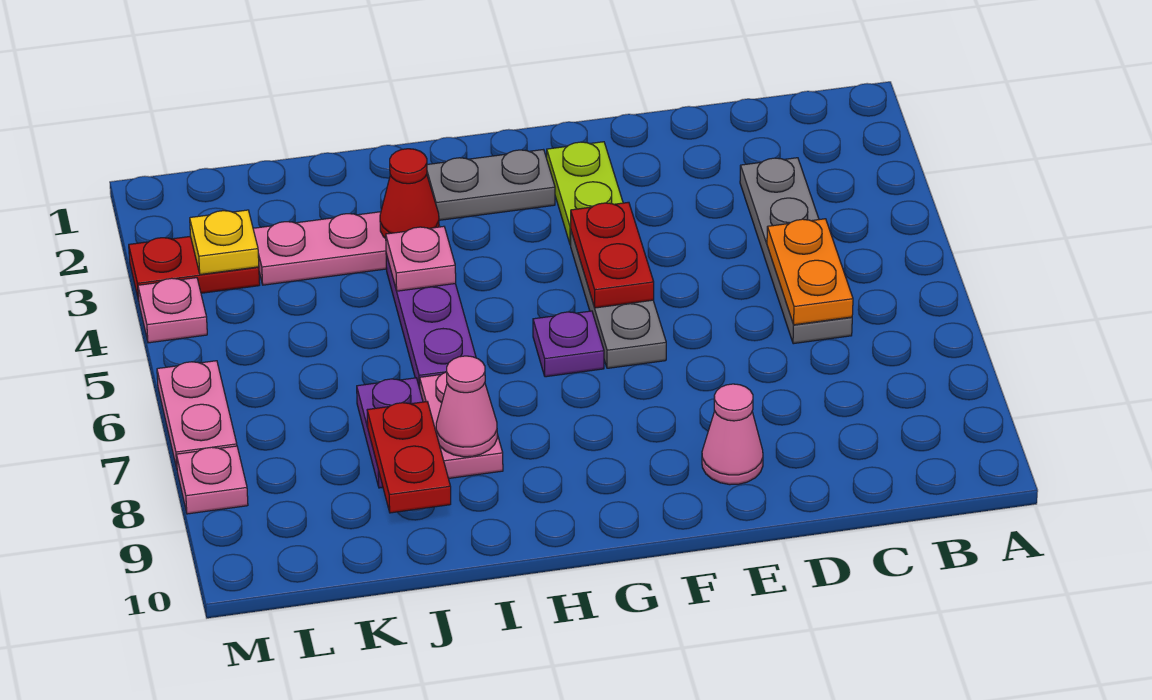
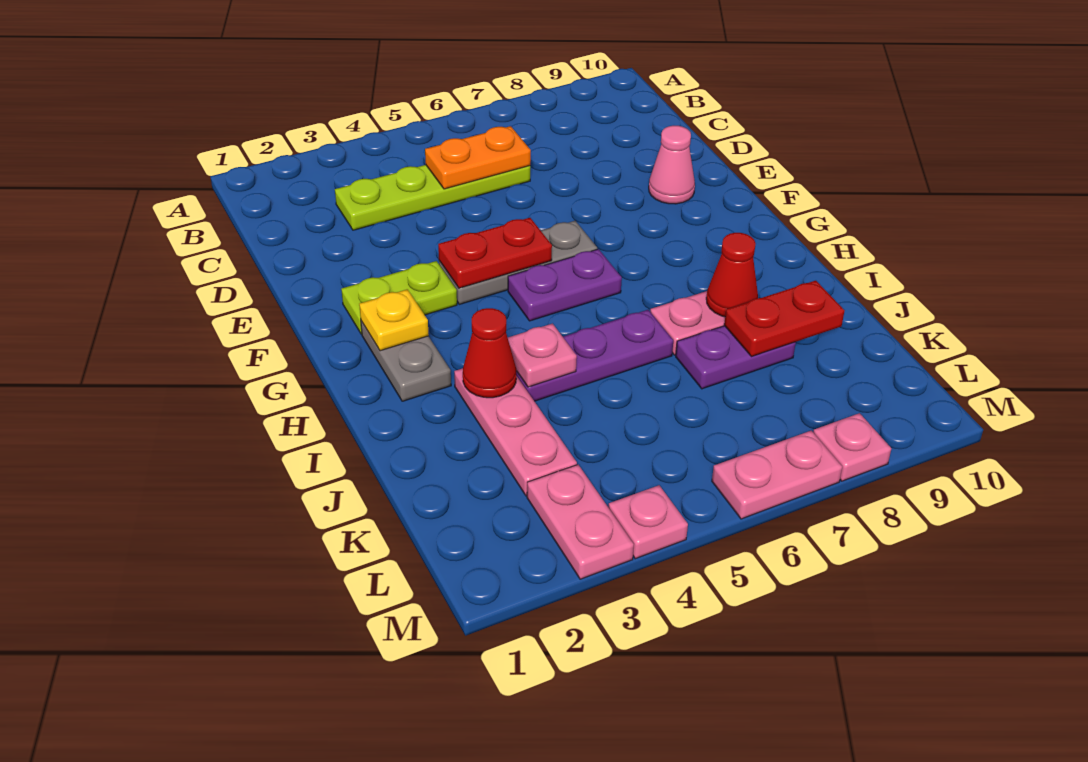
grey plate C3:C6 level 1 -> lime plate C3:C6 level 1
purple plate G6 level 1 -> purple plate G5:G6 level 1
pink cone I8 level 2 -> red cone I8 level 2
red plate L3:M3 level 1 -> pink plate L3:M3 level 1
yellow plate L3 level 2 -> yellow plate G2 level 2

